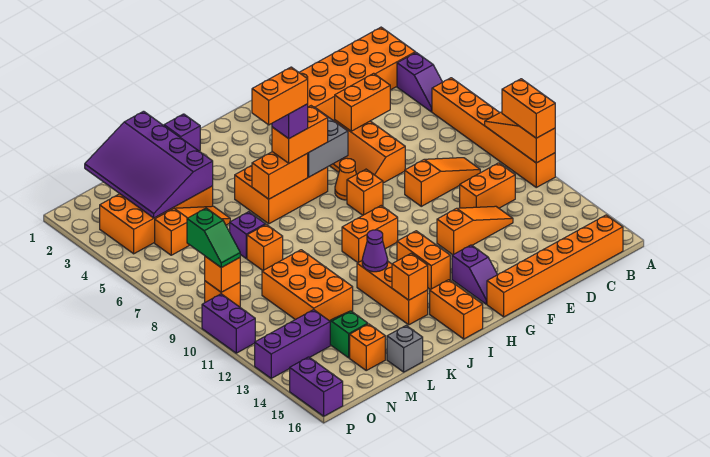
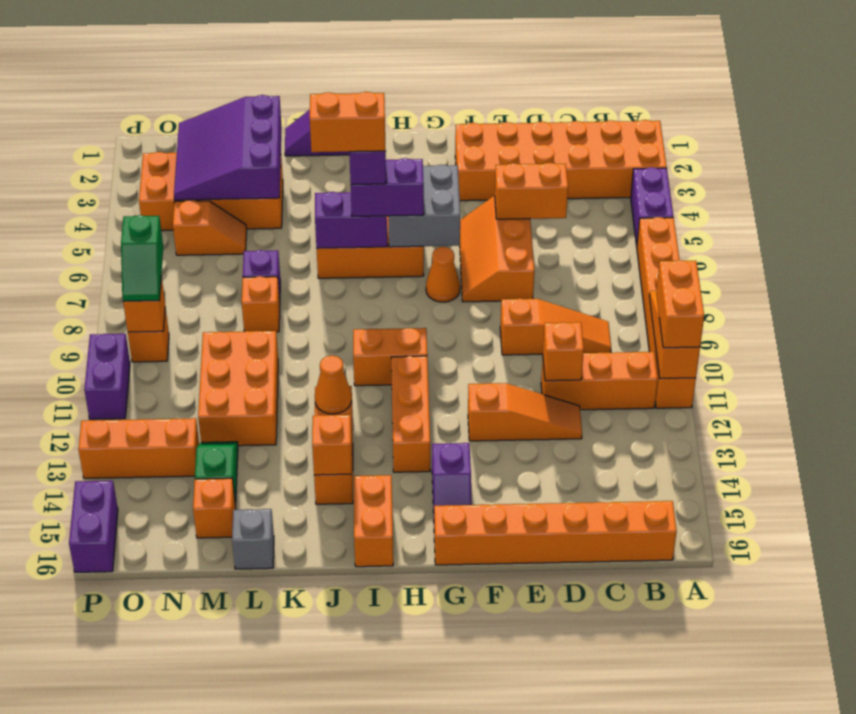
purple slope A4:A5 level 1 top 4 -> purple brick A4:A5 level 1
orange brick C11:D11 level 1 -> orange brick B11:D11 level 1
orange brick G8 level 1 -> orange brick D11 level 2
orange brick H6:I6 level 3 -> purple brick H6:I6 level 3
orange brick H12:H13 level 1 -> orange brick H11:H13 level 1
orange brick I6:J6 level 2 -> purple brick I6:J6 level 2
purple cone J12 level 2 -> orange cone J12 level 2
purple slope L1:N4 level 2 top L -> purple slope L2:N4 level 2 top L
orange slope L5:N5 level 1 top N -> orange slope M5:N5 level 1 top N
purple brick N13:P13 level 1 -> orange brick N13:P13 level 1

